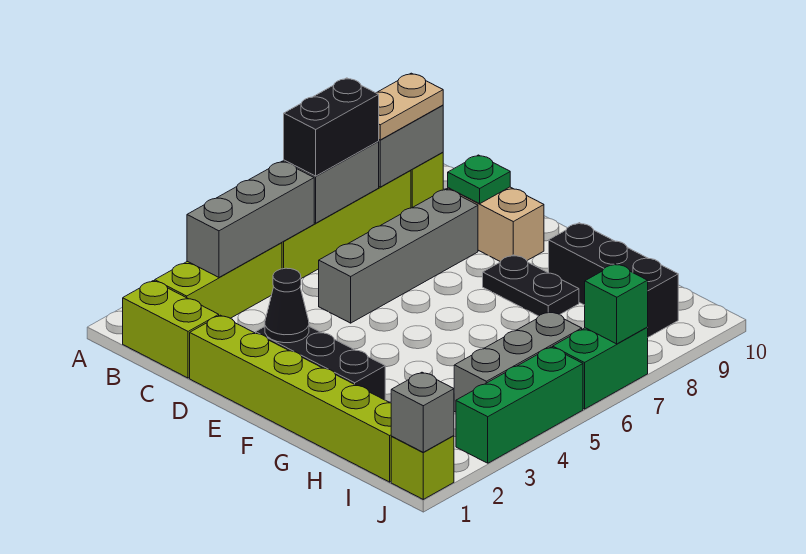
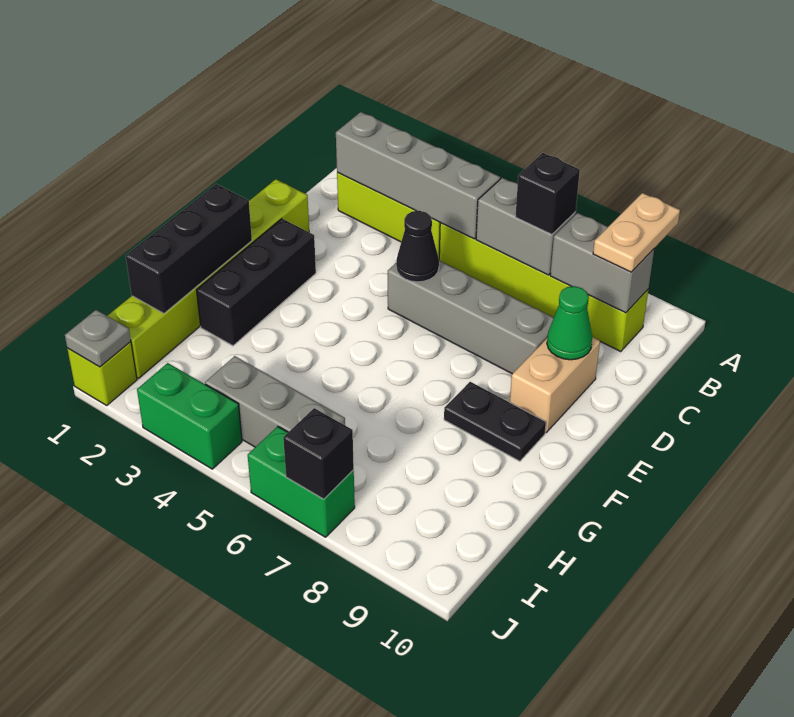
lime brick B1:C1 level 1 -> none
grey brick B3:B5 level 2 -> grey brick B2:B5 level 2
black brick B6:B7 level 3 -> black brick B7 level 3
tan plate B8:B9 level 3 -> tan plate A9:B9 level 3
green plate D9 level 2 -> green cone D9 level 2
black cone E2 level 2 -> black cone D5 level 2
black plate F8:G8 level 1 -> black plate F8:F9 level 1
black brick G9:I9 level 1 -> black brick F1:H1 level 2
grey brick J1 level 2 -> grey plate J1 level 2
green brick J3:J5 level 1 -> green brick J3:J4 level 1
green brick J7 level 2 -> black brick J7 level 2

